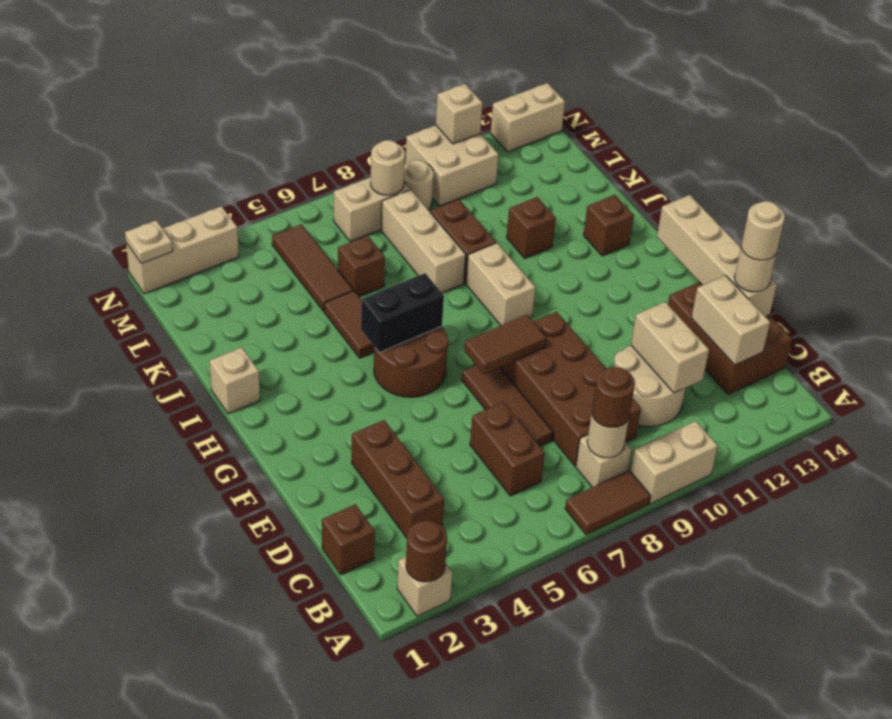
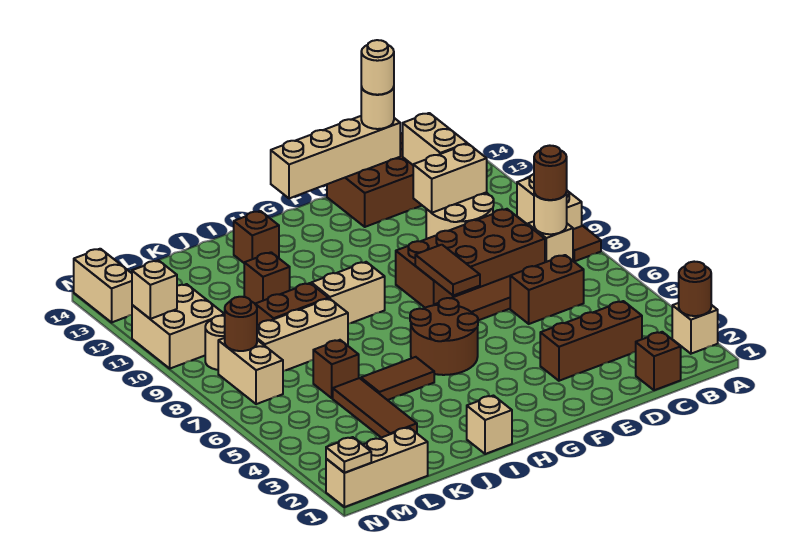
brown tile A7:A8 level 1 -> brown tile A8 level 1
tan brick C13:D13 level 2 -> tan brick C12:C13 level 2
black brick H5:H6 level 2 -> none
brown tile K5:M5 level 1 -> brown tile K3:K5 level 1
tan round brick M8 level 2 -> brown round brick M8 level 2
tan brick N1:N3 level 1 -> tan brick L1:N1 level 1

